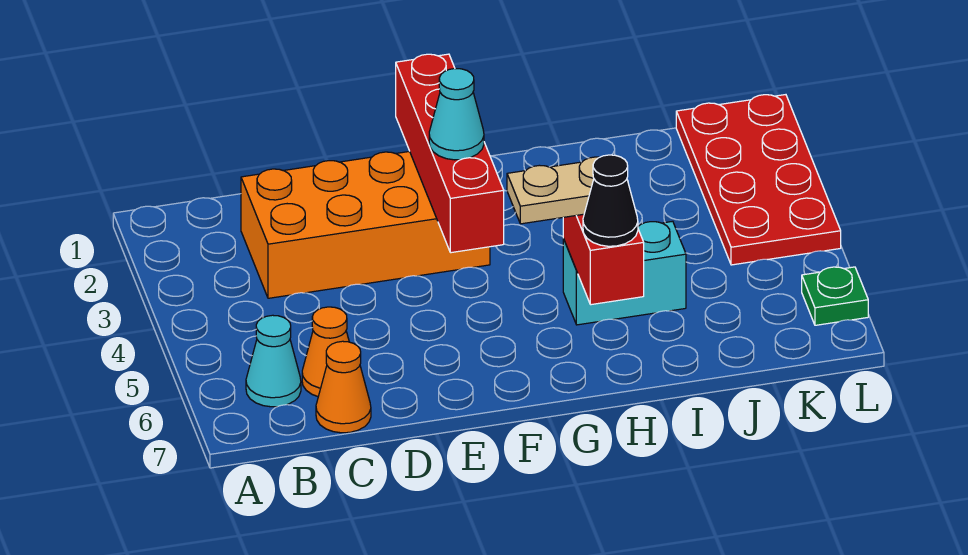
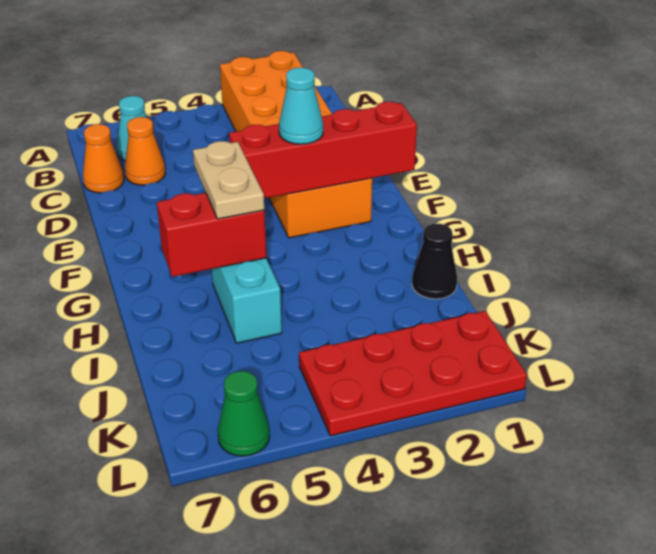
orange brick C2:F3 level 1 -> orange brick A2:F3 level 1
black cone H6 level 3 -> black cone I1 level 1
green plate L6 level 1 -> green cone L6 level 1

